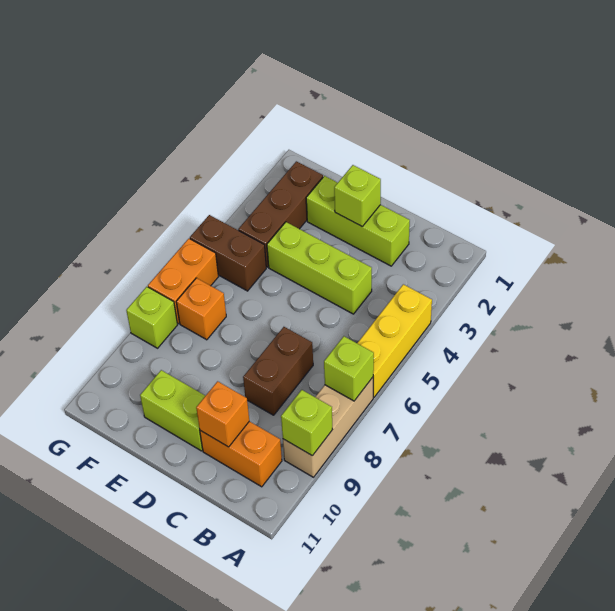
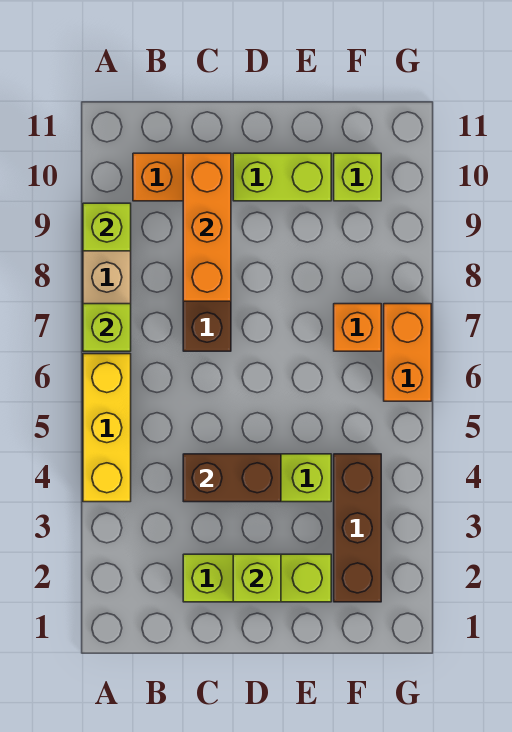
orange brick C10 level 2 -> orange brick C8:C10 level 2
brown brick F5:G5 level 1 -> brown brick C4:D4 level 2
lime brick G8 level 1 -> lime brick F10 level 1

